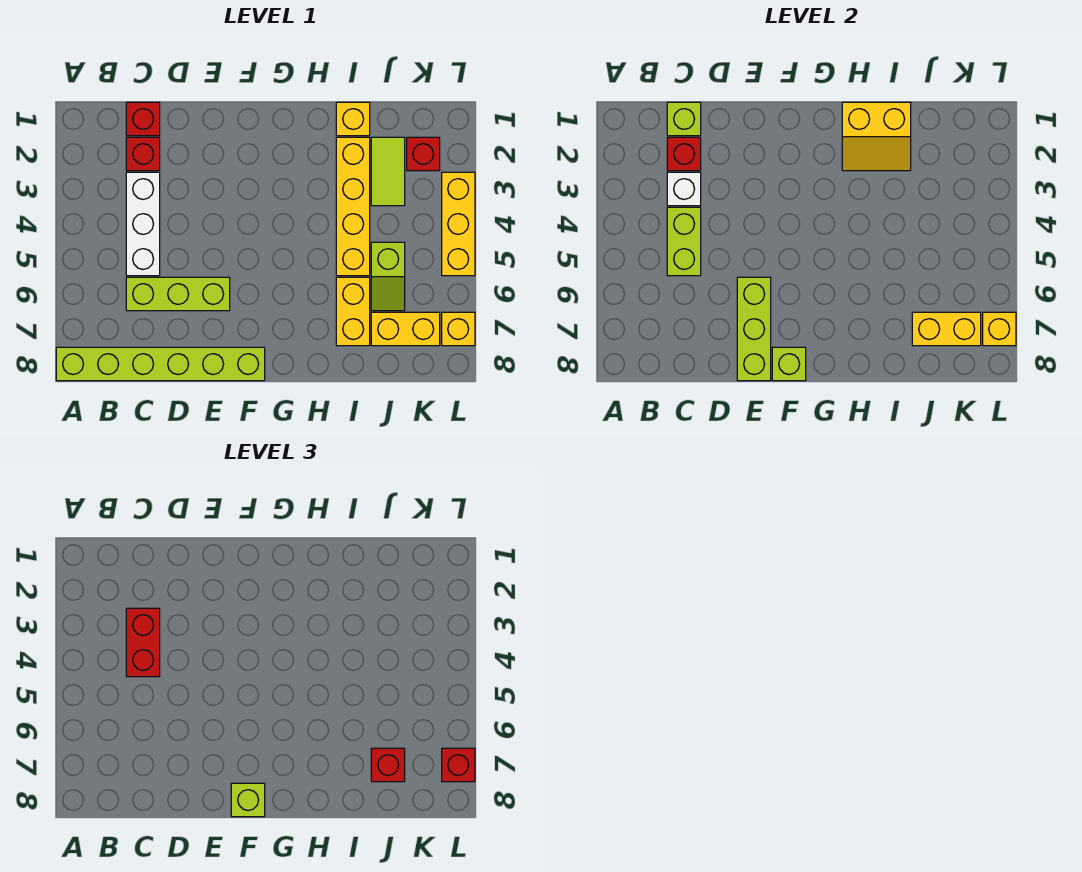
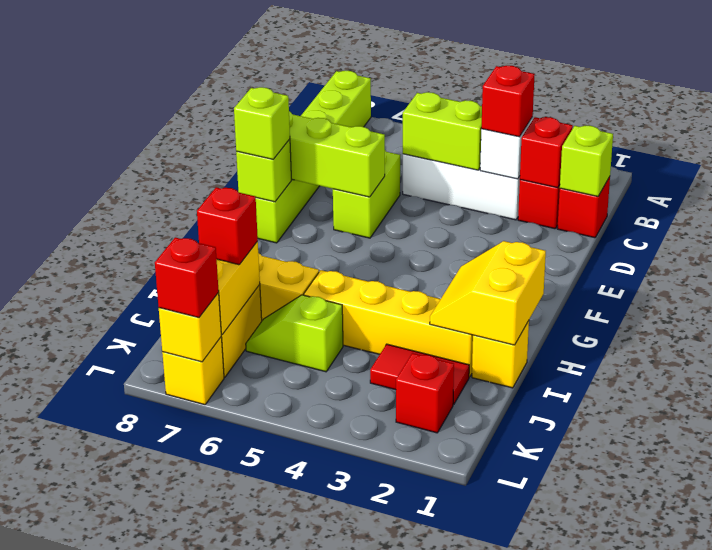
red brick C3:C4 level 3 -> red brick C3 level 3
lime brick C6:E6 level 1 -> lime brick D6:E6 level 1
lime tile J2:J3 level 1 -> red tile J2:J3 level 1
yellow brick L3:L5 level 1 -> none

